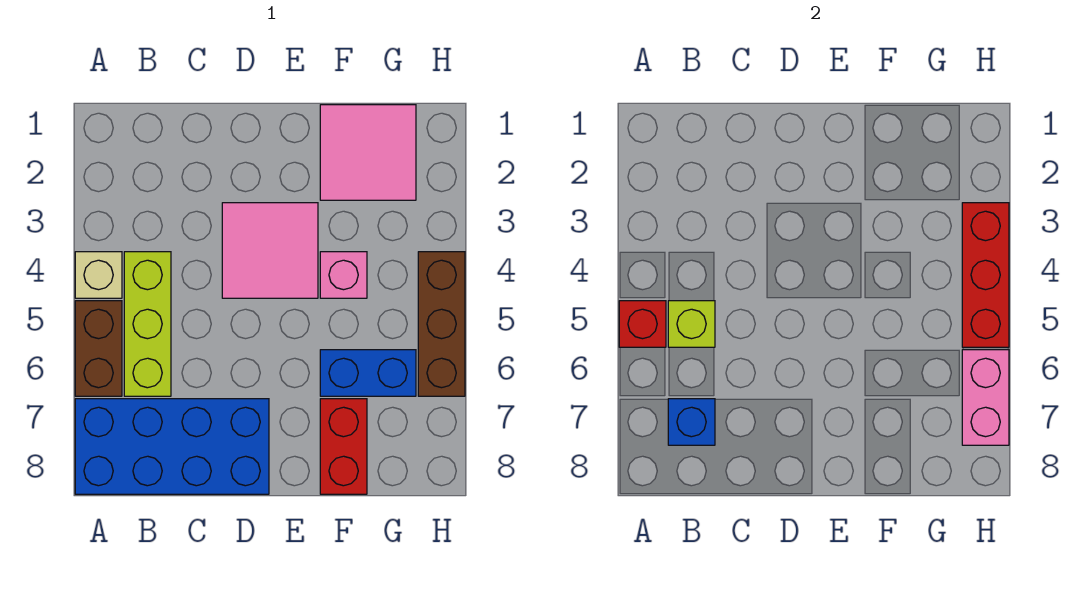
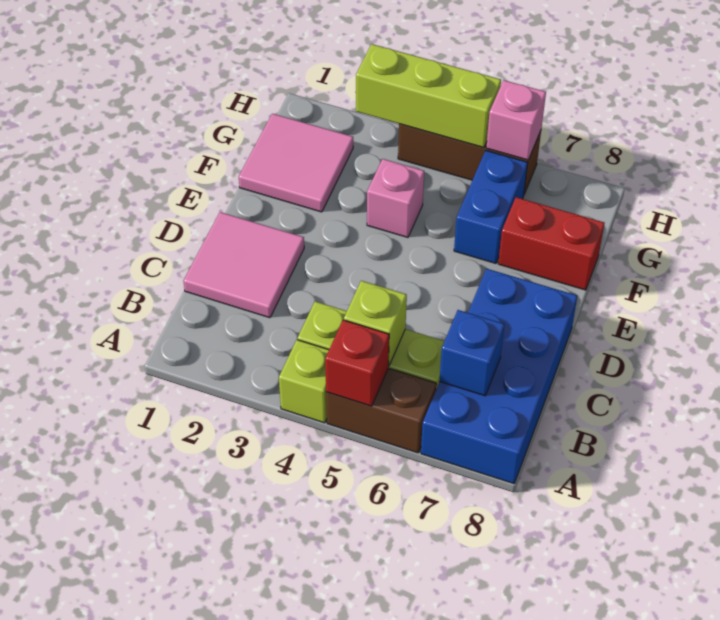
tan brick A4 level 1 -> lime brick A4 level 1
pink tile D3:E4 level 1 -> pink tile C1:D2 level 1
red brick H3:H5 level 2 -> lime brick H3:H5 level 2
pink brick H6:H7 level 2 -> pink brick H6 level 2

